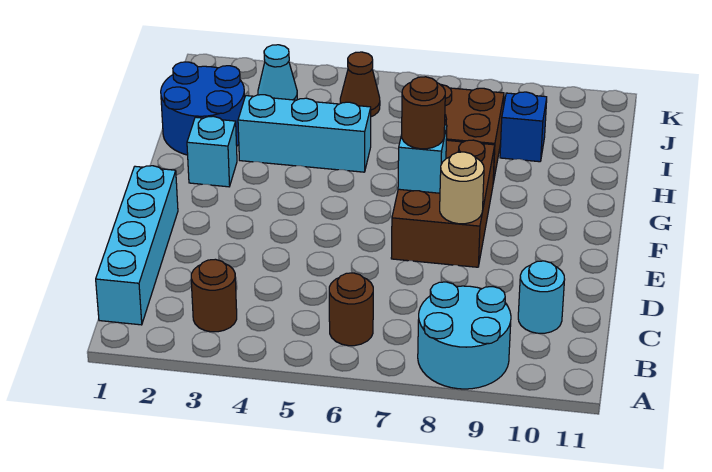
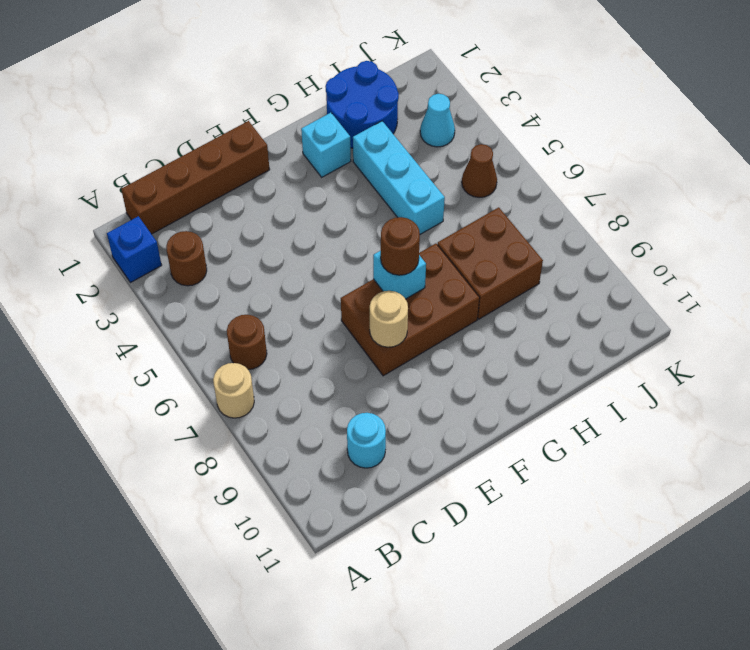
none -> tan round brick A7 level 1
cyan round brick A8:B9 level 1 -> none
cyan brick B1:E1 level 1 -> brown brick B1:E1 level 1
blue brick I9 level 1 -> blue brick A2 level 1

